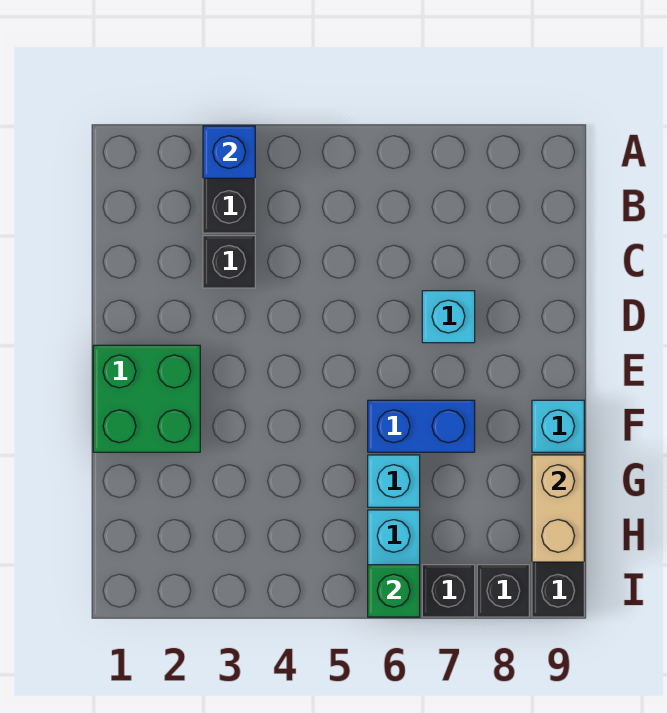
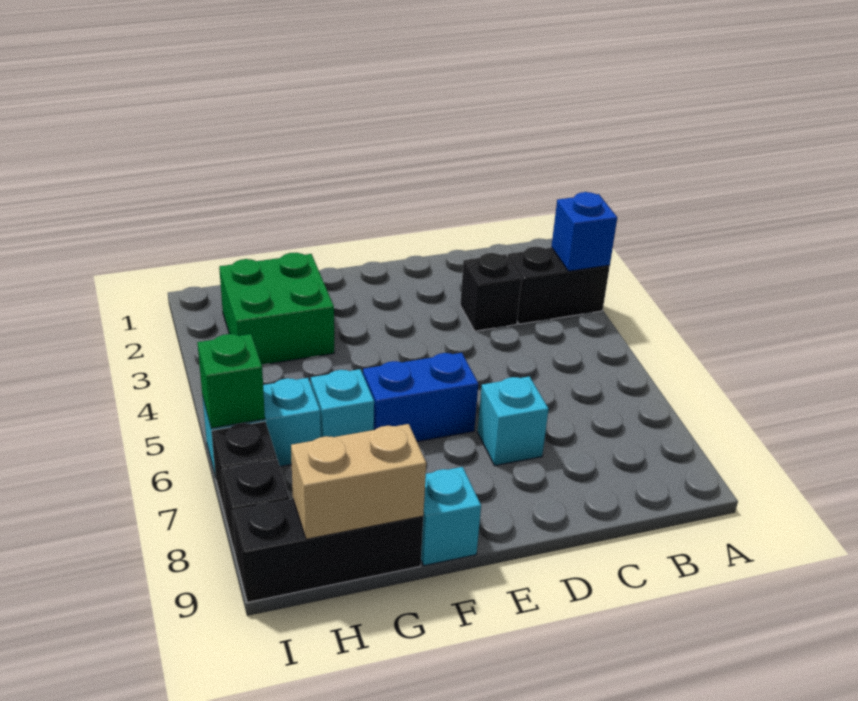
green brick E1:F2 level 1 -> green brick G2:H3 level 1
blue brick F6:F7 level 1 -> blue brick E6:F6 level 1

